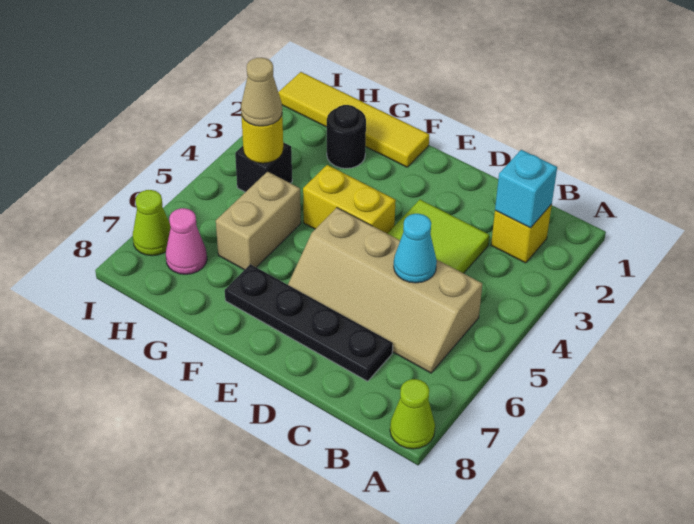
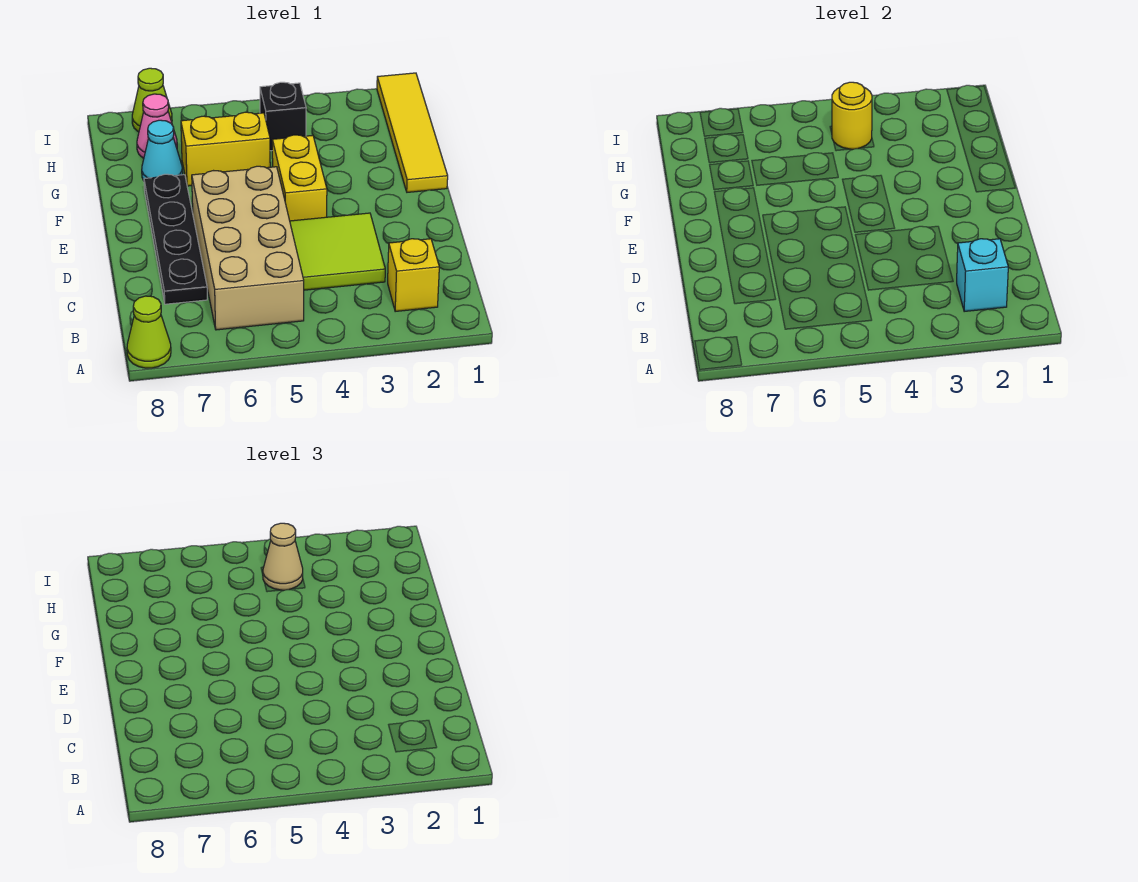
tan slope B5:E6 level 1 top 5 -> tan brick B5:E6 level 1
cyan cone C5 level 2 -> cyan cone G7 level 1
black round brick G2 level 1 -> none
tan brick G5:G6 level 1 -> yellow brick G5:G6 level 1

